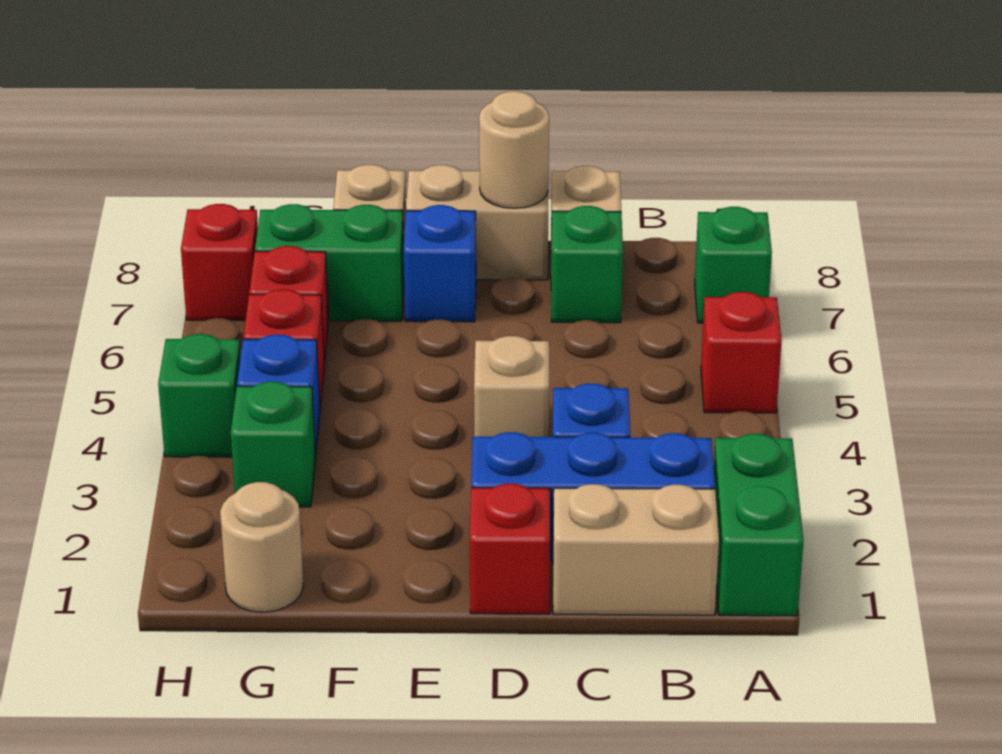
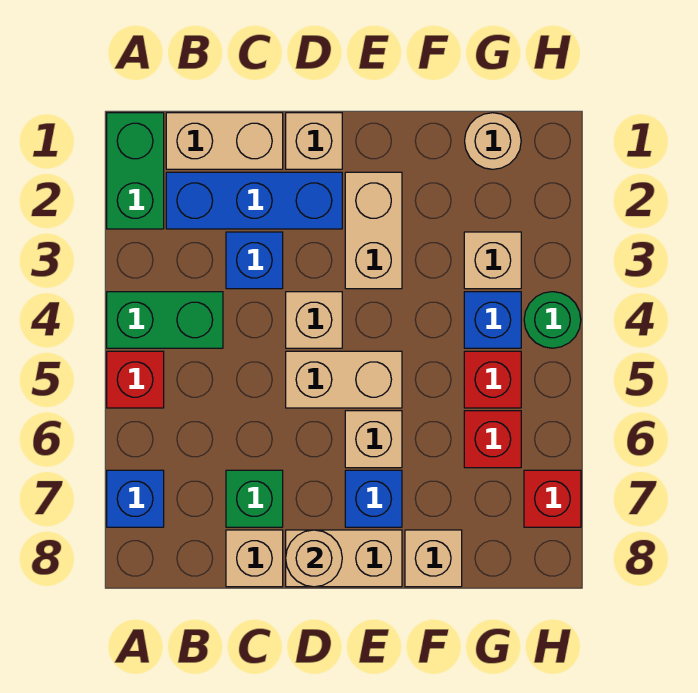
green brick A7 level 1 -> blue brick A7 level 1
red brick D1 level 1 -> tan brick D1 level 1
none -> tan brick D5:E5 level 1
none -> tan brick E2:E3 level 1
none -> tan brick E6 level 1
green brick F7:G7 level 1 -> green brick A4:B4 level 1
green brick G3 level 1 -> tan brick G3 level 1
green brick H4 level 1 -> green round brick H4 level 1

